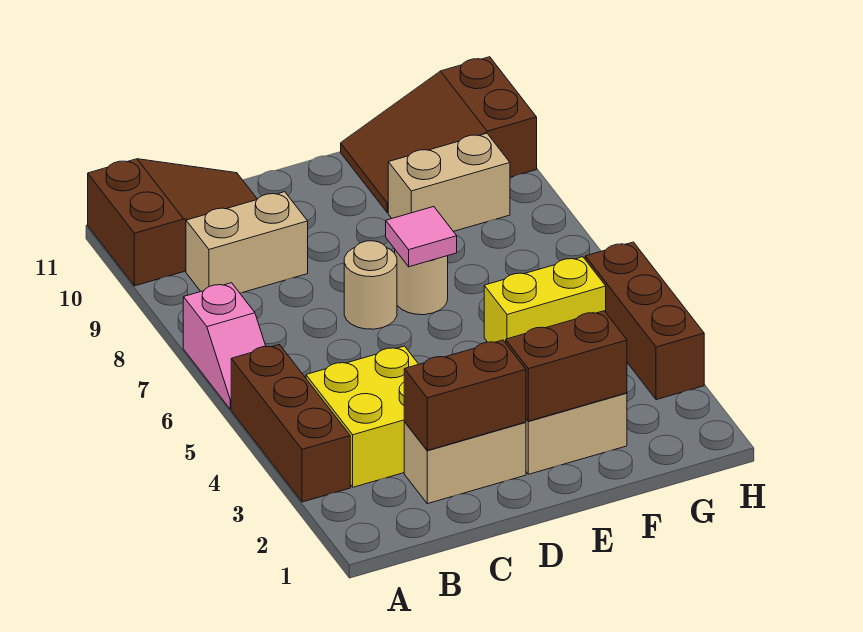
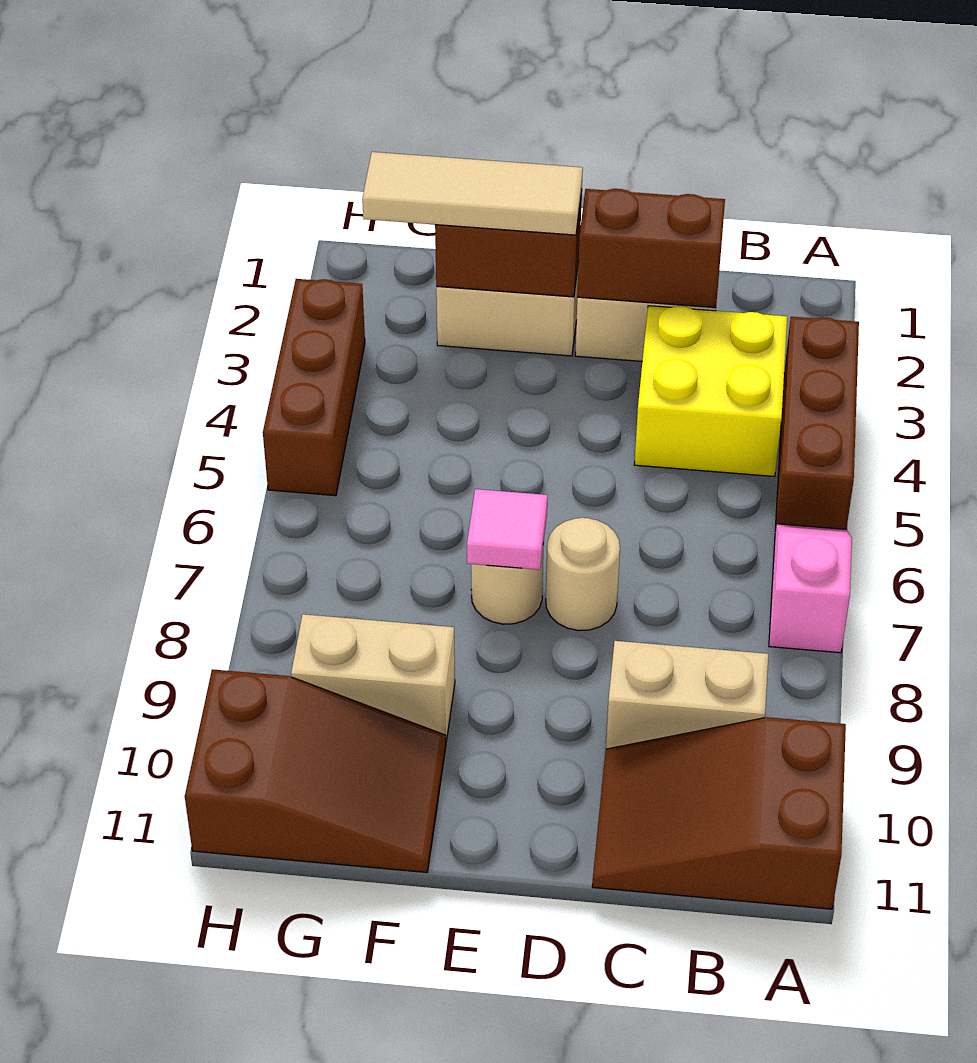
none -> tan tile E2:G2 level 3
yellow brick F5:G5 level 1 -> none

